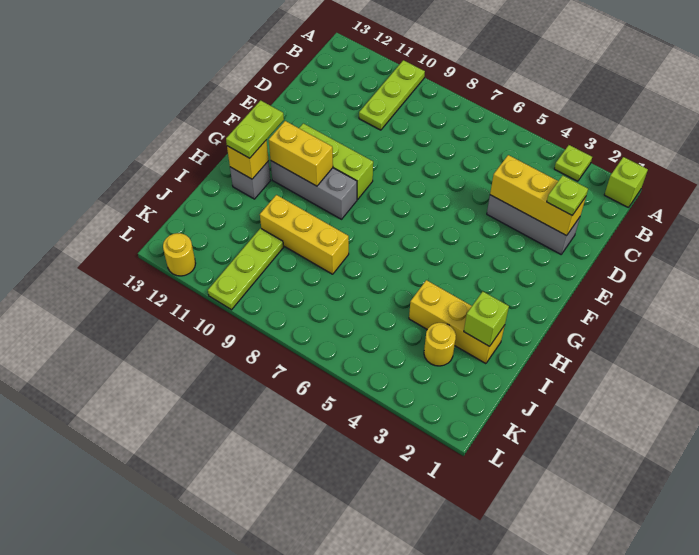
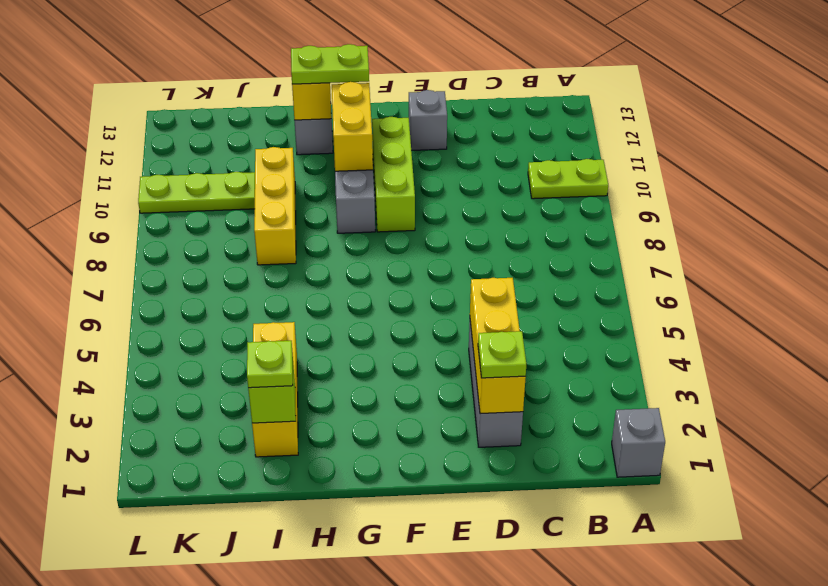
lime brick A1 level 1 -> grey brick A1 level 1
lime plate A3 level 1 -> lime plate I2 level 3
lime plate A10:C10 level 1 -> lime plate A10:B10 level 1
none -> grey brick E12 level 1
yellow round brick J3 level 1 -> none
yellow round brick L12 level 1 -> none

